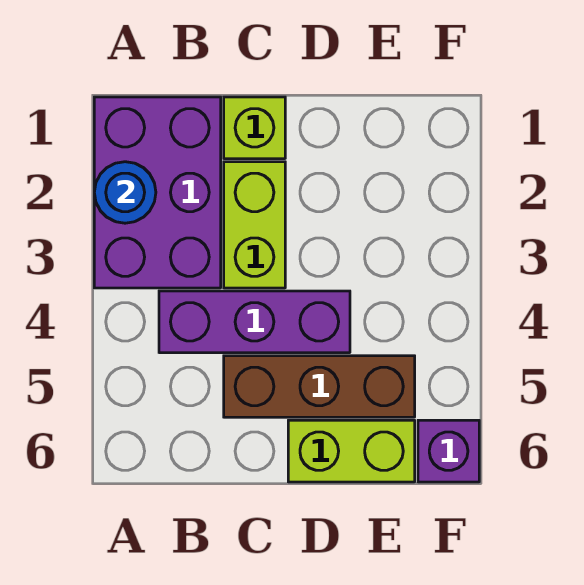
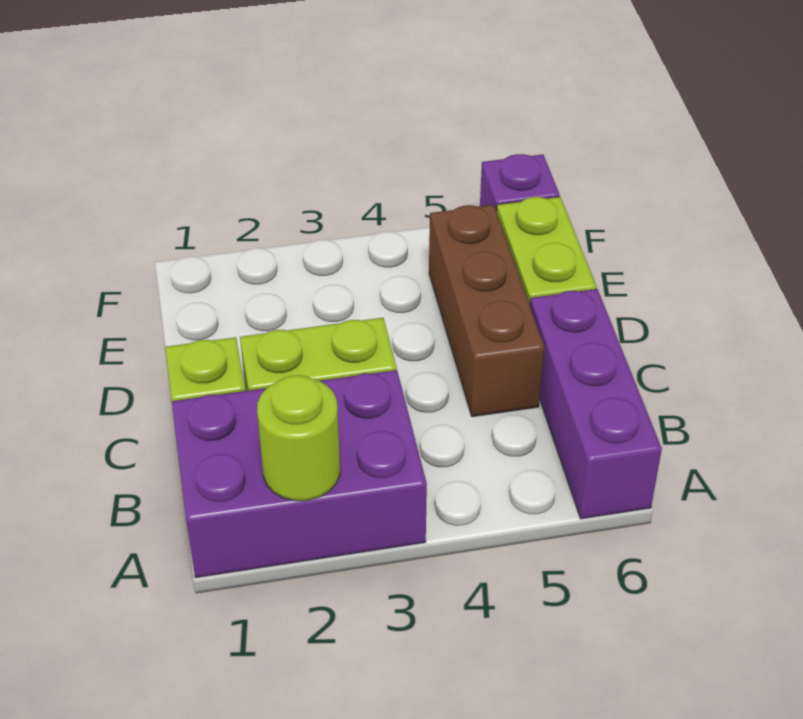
blue round brick A2 level 2 -> lime round brick A2 level 2
purple brick B4:D4 level 1 -> purple brick A6:C6 level 1

